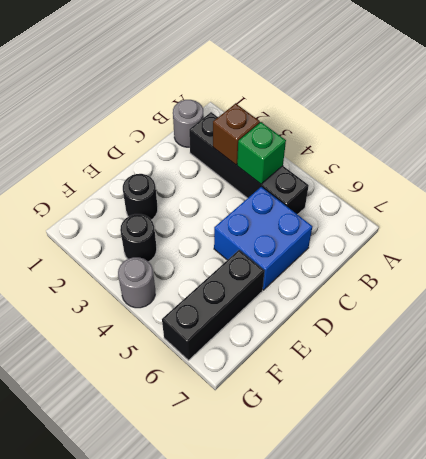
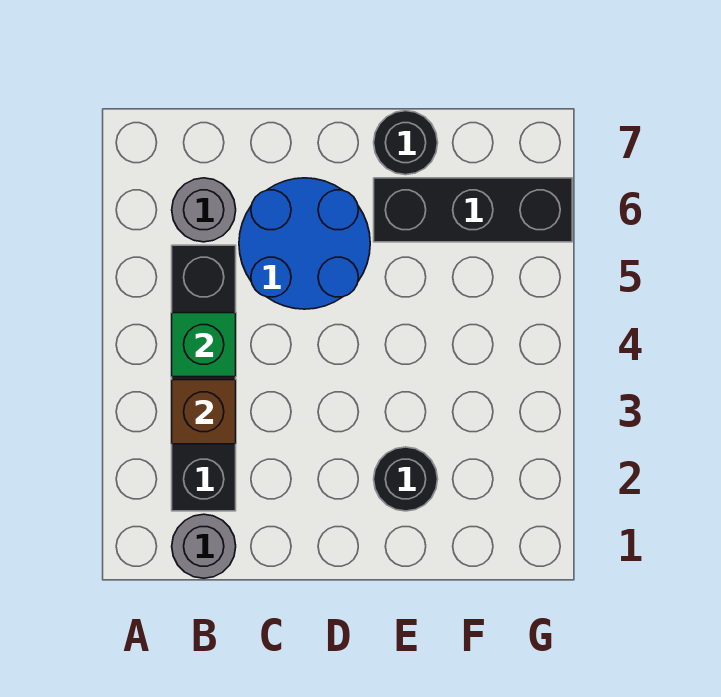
blue brick C5:D6 level 1 -> blue round brick C5:D6 level 1
black round brick F3 level 1 -> black round brick E7 level 1
grey round brick G4 level 1 -> grey round brick B6 level 1

